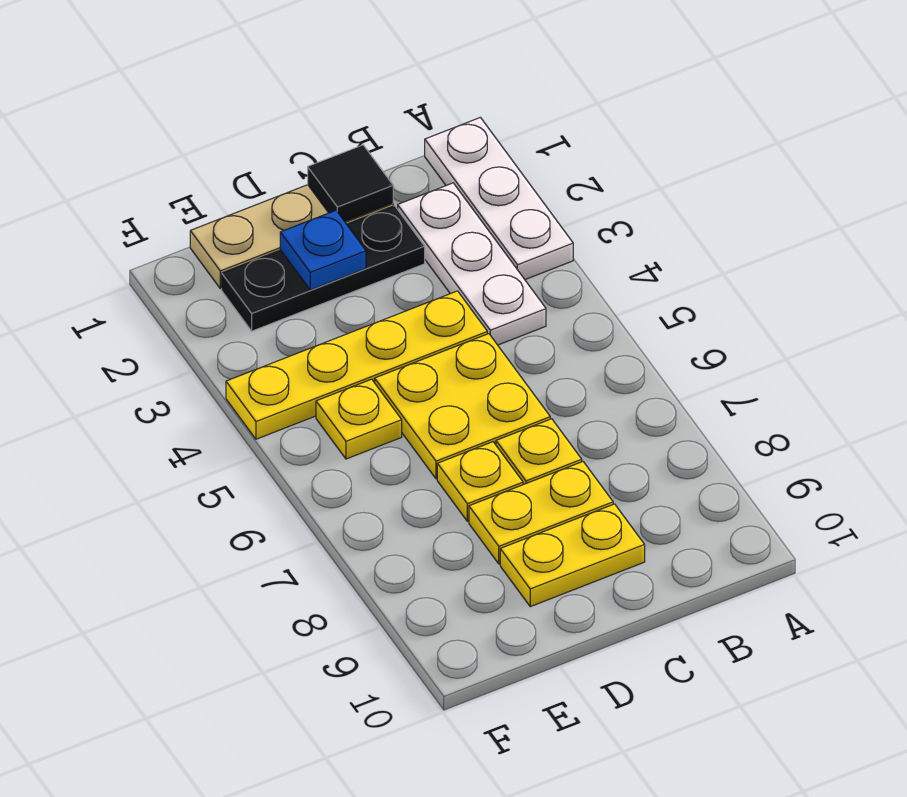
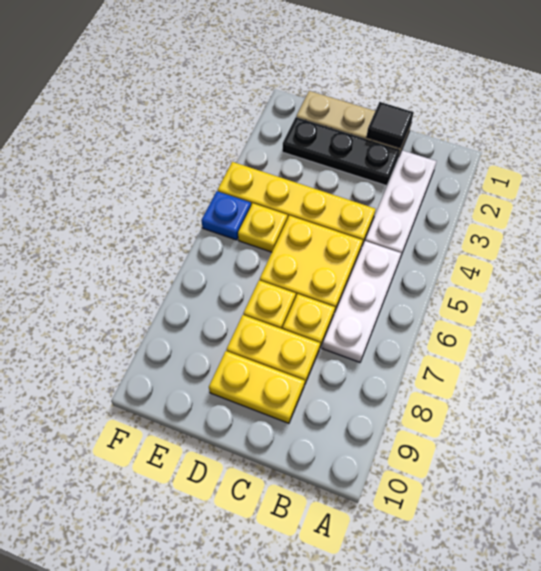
white plate A1:A3 level 1 -> white plate B5:B7 level 1
blue plate D2 level 2 -> blue plate F5 level 1

